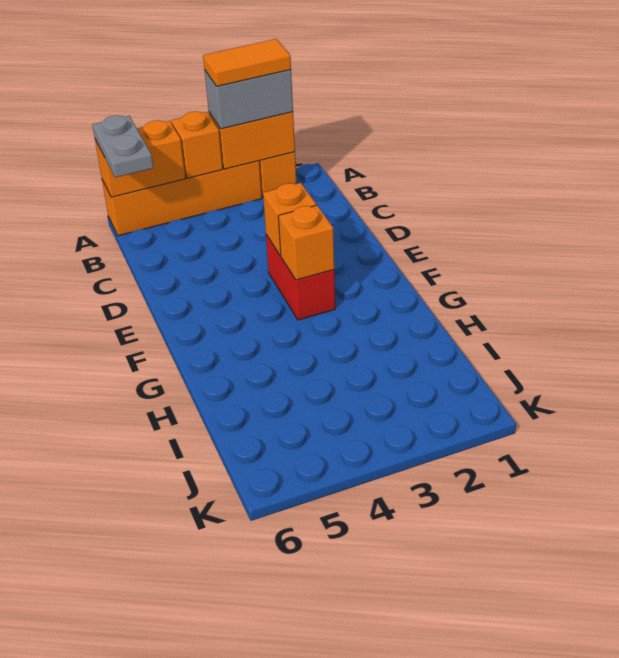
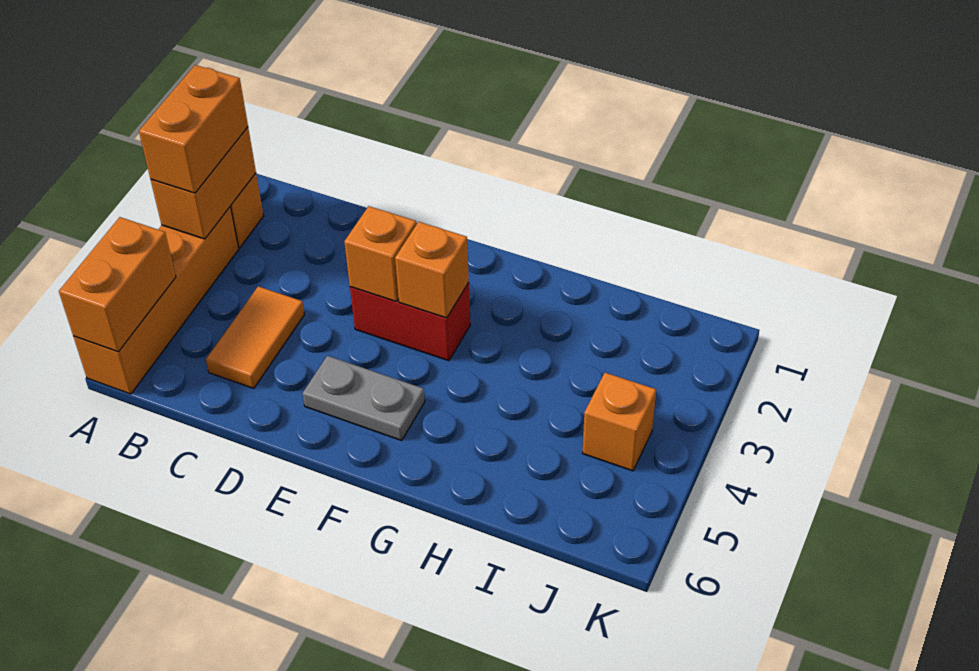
grey brick A2:A3 level 3 -> orange brick A2:A3 level 3
orange tile A2:A3 level 4 -> orange tile C4:C5 level 1
orange brick A4 level 2 -> orange brick J4 level 1
grey plate A6:B6 level 3 -> grey plate E5:F5 level 1

